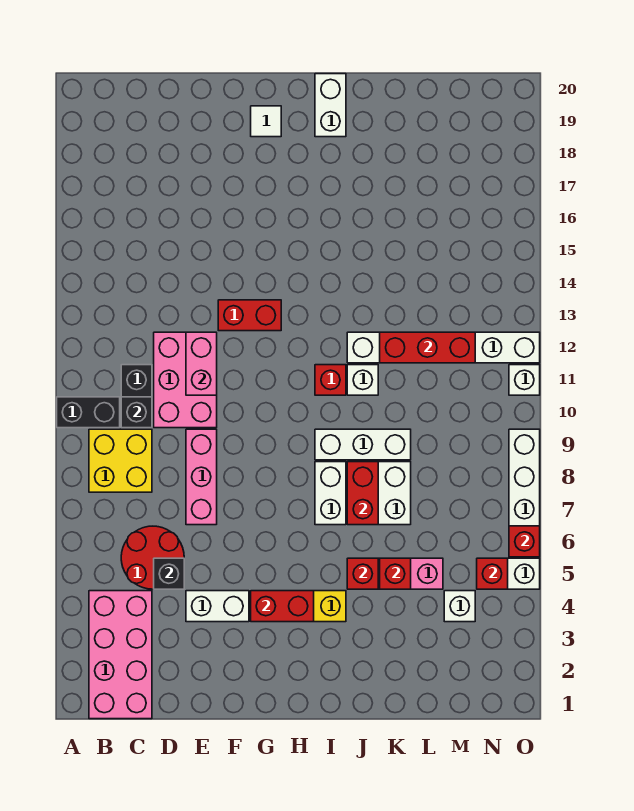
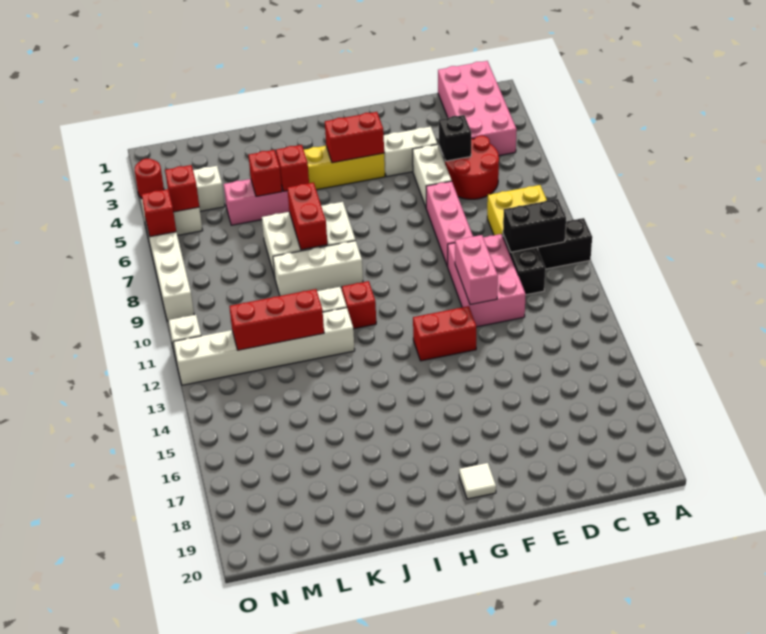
black brick C10 level 2 -> black brick B10:C10 level 2
white brick I19:I20 level 1 -> white brick E5:E6 level 1
none -> red round brick O3 level 1

